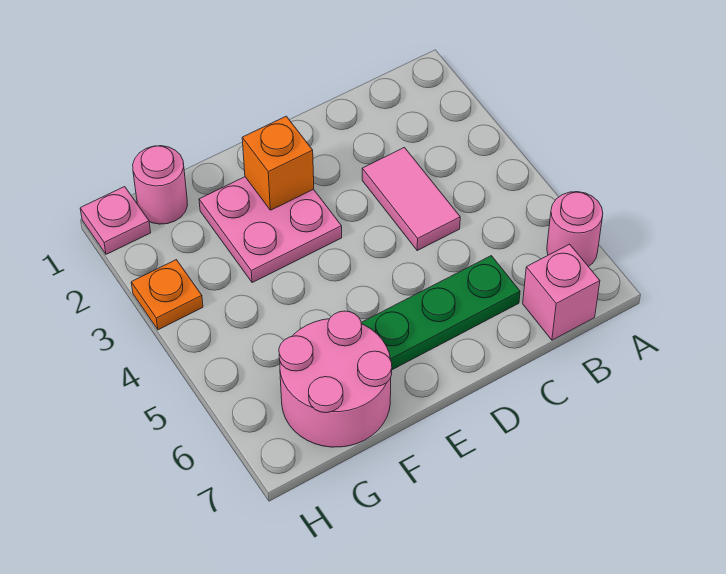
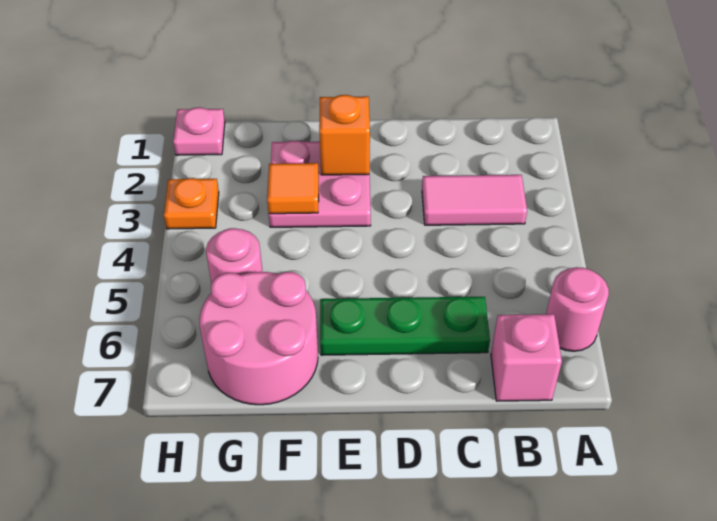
pink tile C3:C4 level 1 -> pink tile B3:C3 level 1
none -> orange tile F3 level 2
pink round brick G1 level 1 -> pink round brick G5 level 1

